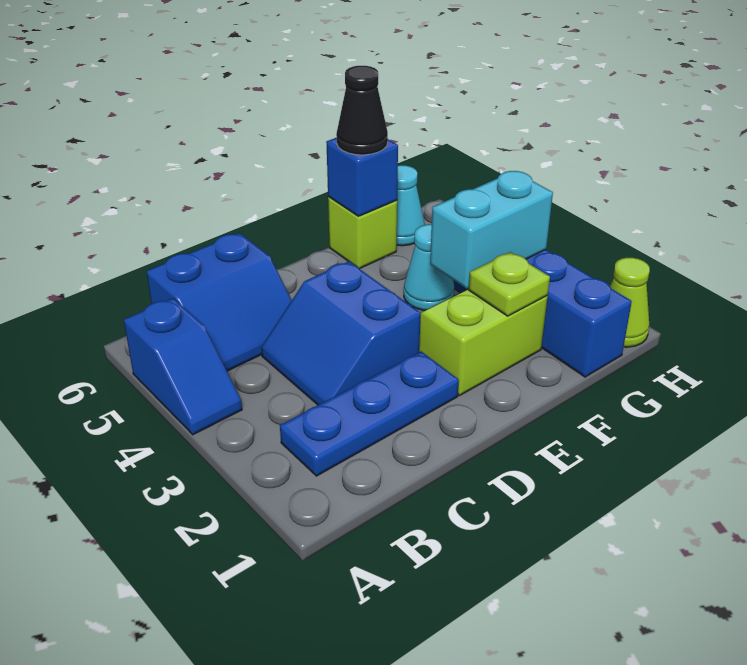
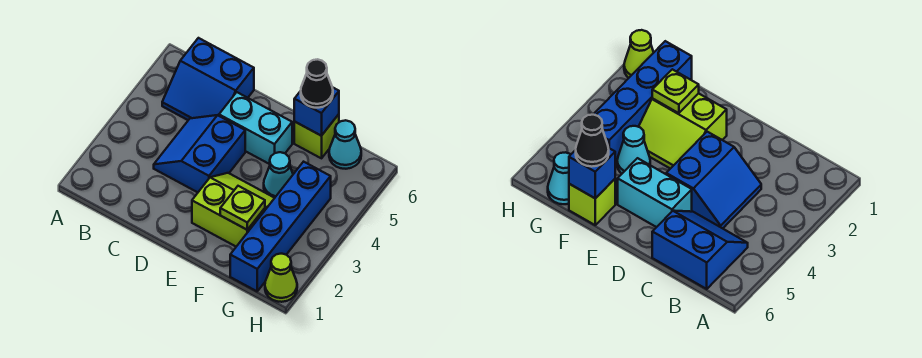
blue slope A4:A5 level 1 top 5 -> none
blue plate B2:D2 level 1 -> none
cyan brick F3:G3 level 2 -> cyan brick D5:E5 level 1

